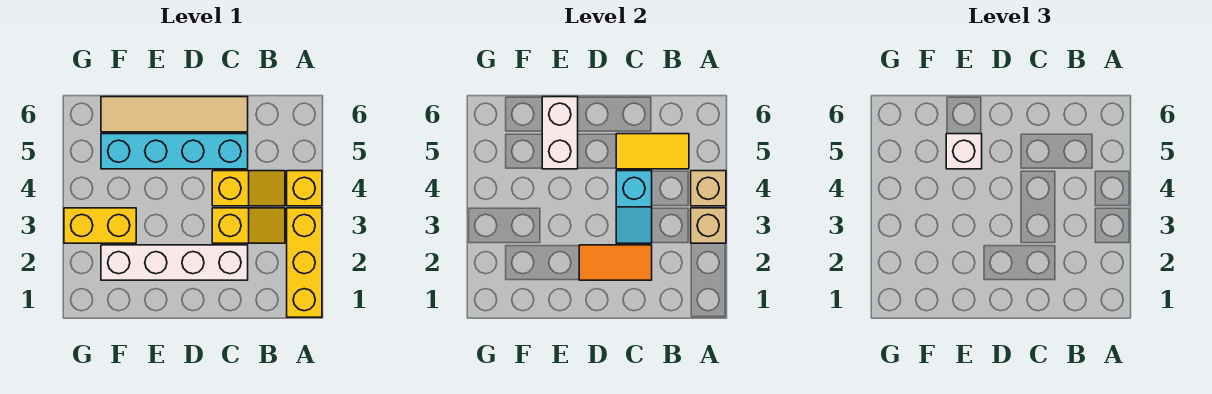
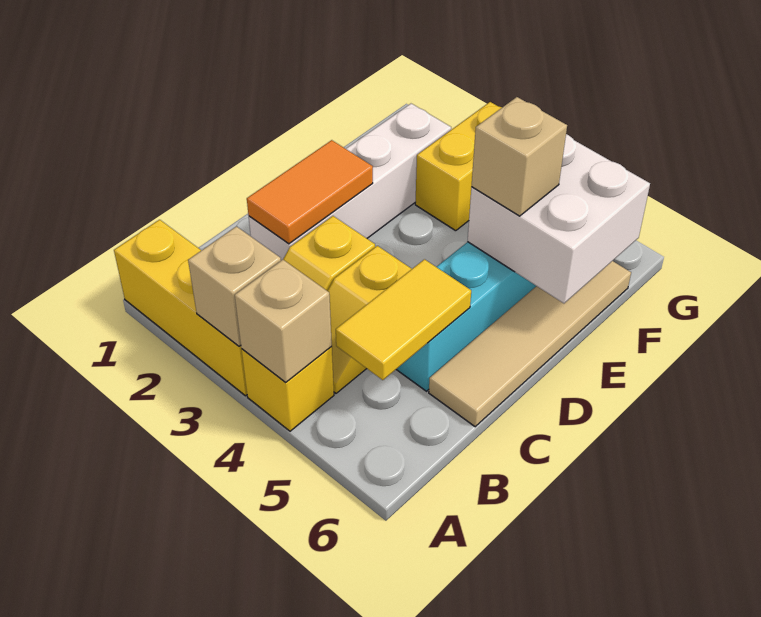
cyan slope C3:C4 level 2 top 4 -> none
white brick E5:E6 level 2 -> white brick E5:F6 level 2
white brick E5 level 3 -> tan brick E5 level 3

